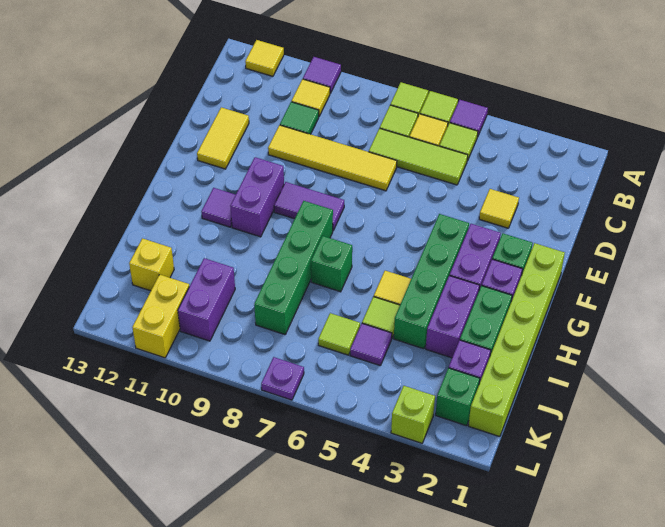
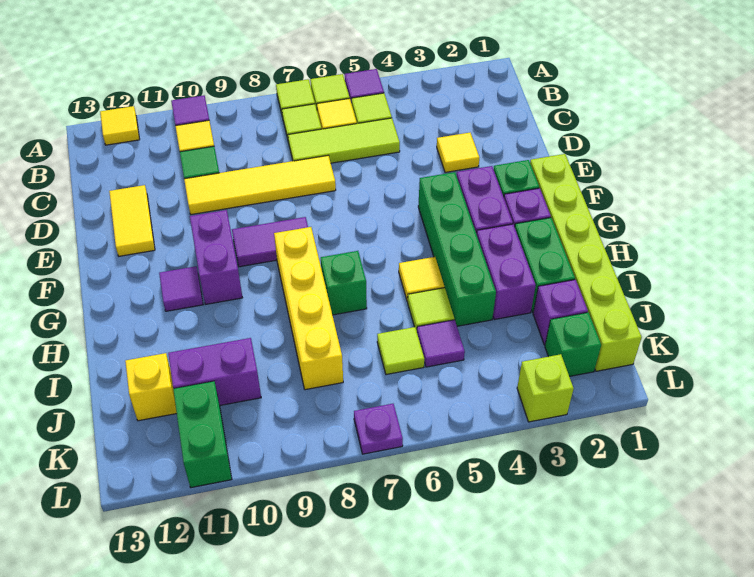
green brick G8:J8 level 1 -> yellow brick G8:J8 level 1
purple brick J10:K10 level 1 -> purple brick J10:J11 level 1
yellow brick K11:L11 level 1 -> green brick K11:L11 level 1

